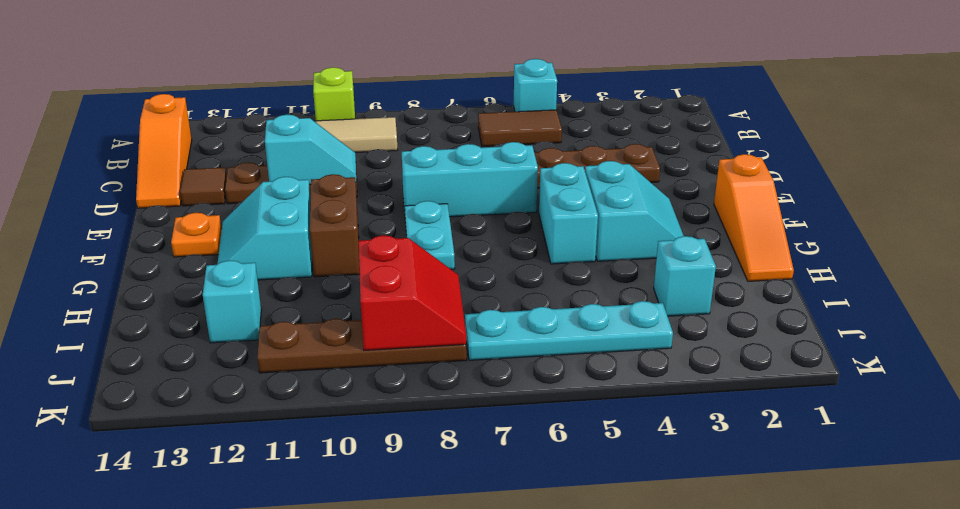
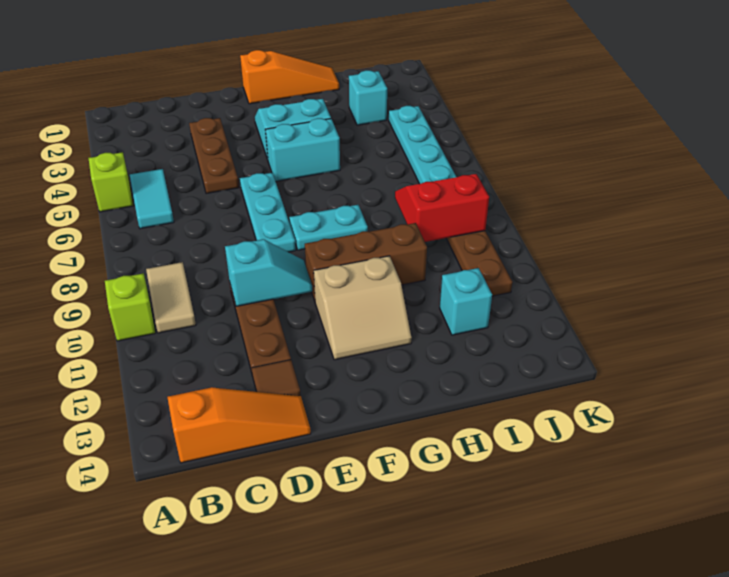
cyan brick A5 level 1 -> lime brick A5 level 1
brown tile B5:B6 level 1 -> cyan tile B5:B6 level 1
cyan slope D10:D11 level 2 top 11 -> cyan slope D10:E10 level 2 top D
cyan brick E6:E8 level 1 -> cyan plate E6:E8 level 1
brown brick F10:G10 level 1 -> brown brick F10:H10 level 1
cyan slope F11:G12 level 1 top 11 -> tan slope F11:G12 level 1 top 11
orange plate F13 level 1 -> none

